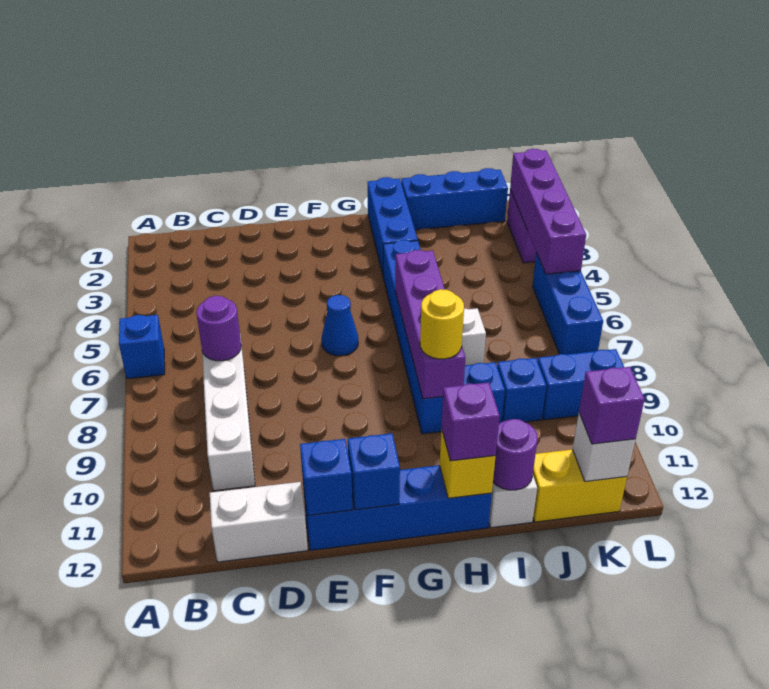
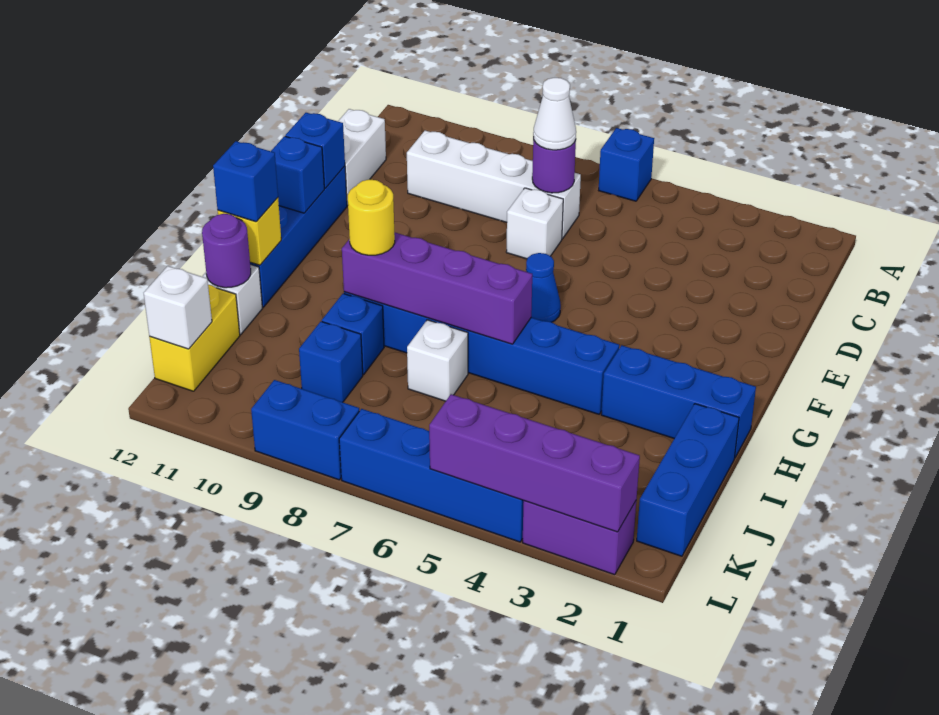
none -> white cone C7 level 3
none -> white brick D7 level 1
purple brick H12 level 3 -> blue brick H12 level 3
blue brick K9:L9 level 1 -> blue brick L8:L9 level 1
purple brick K12 level 3 -> none
blue brick L5:L7 level 1 -> blue brick L4:L7 level 1

